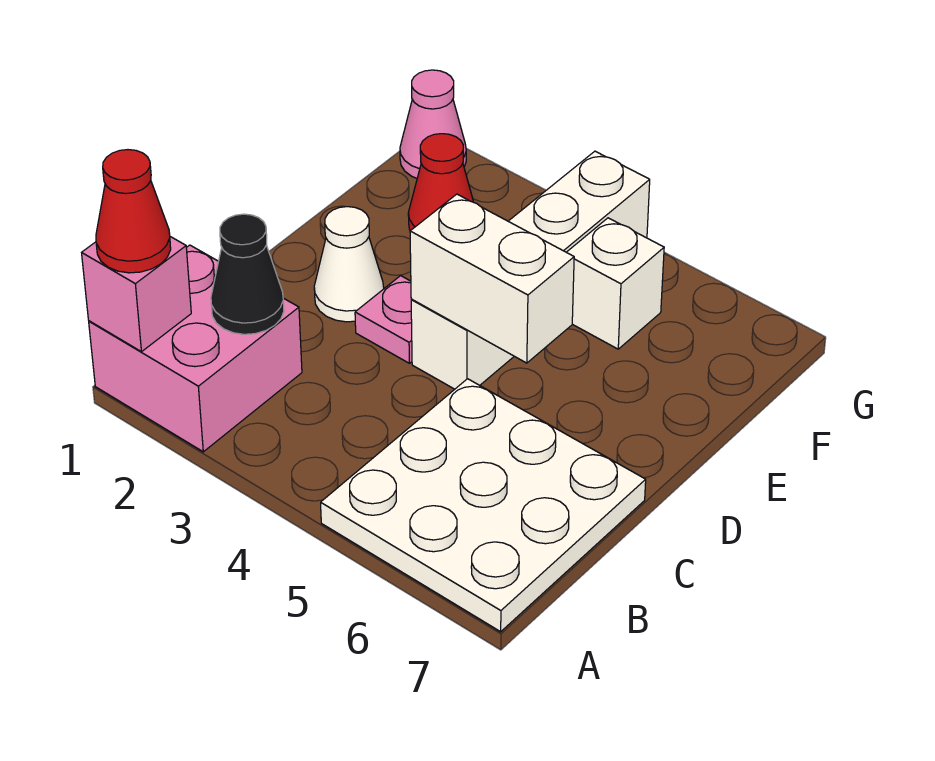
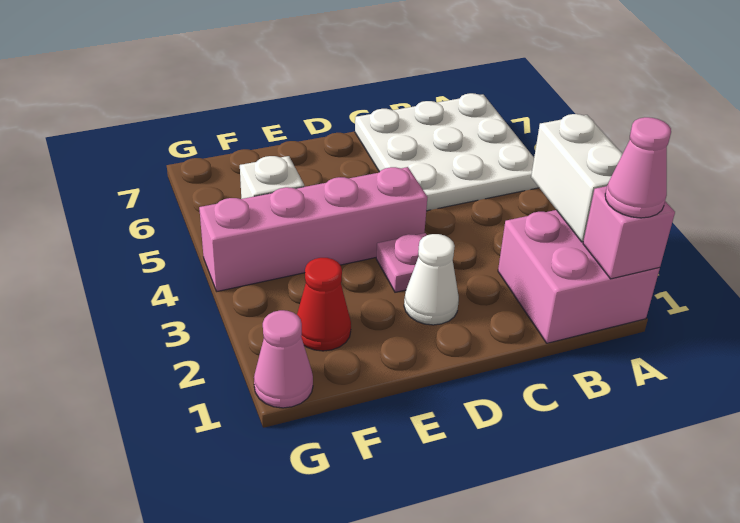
red cone A1 level 3 -> pink cone A1 level 3
black cone B2 level 2 -> none
white brick D4:G4 level 1 -> pink brick D4:G4 level 1
white brick D4:D5 level 2 -> white brick A2:A3 level 2

